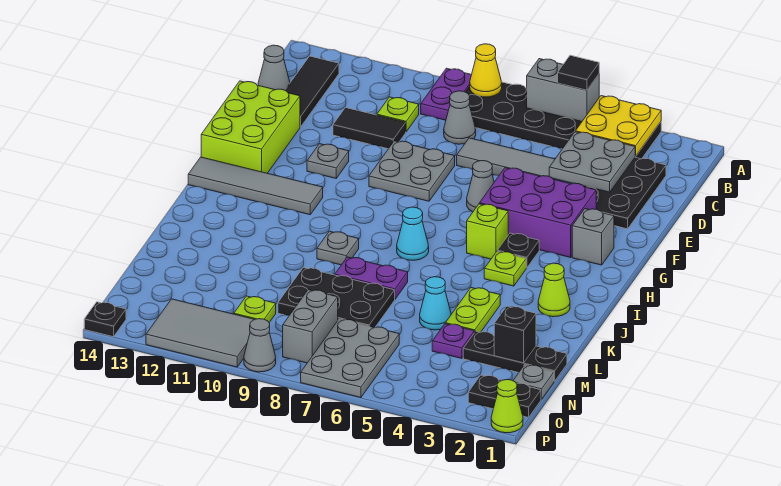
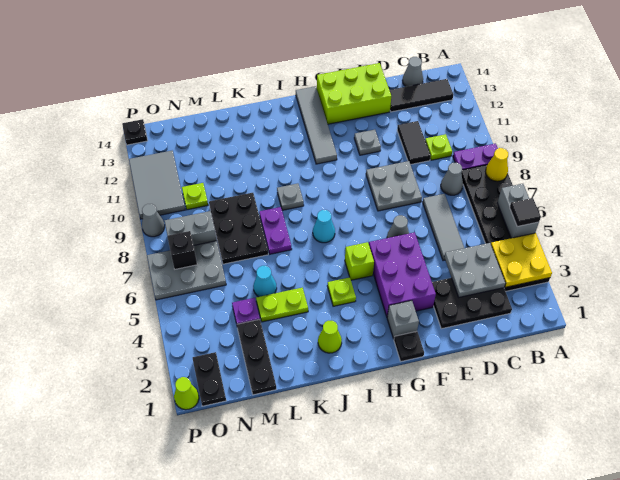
black plate H4 level 1 -> black plate G1 level 1
black brick M2 level 2 -> black brick O7 level 2
grey plate N1 level 1 -> none

